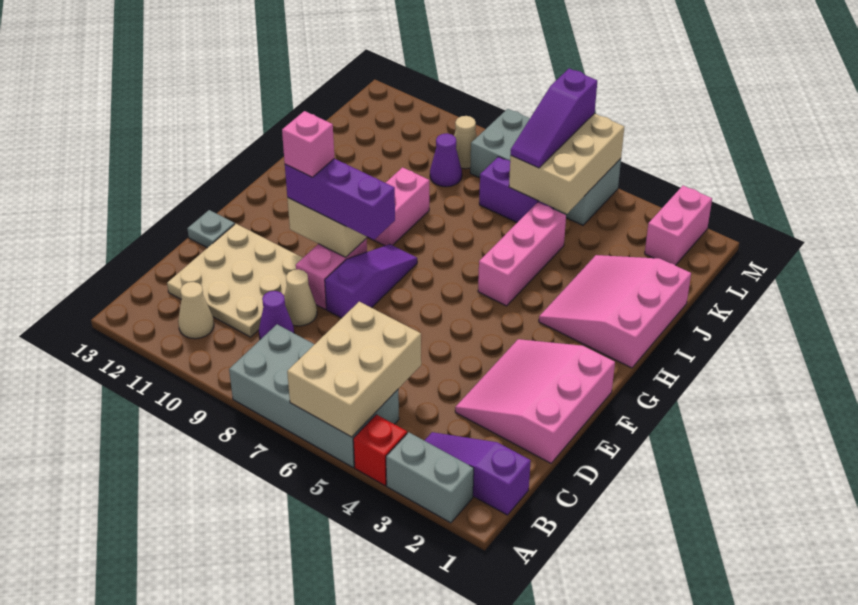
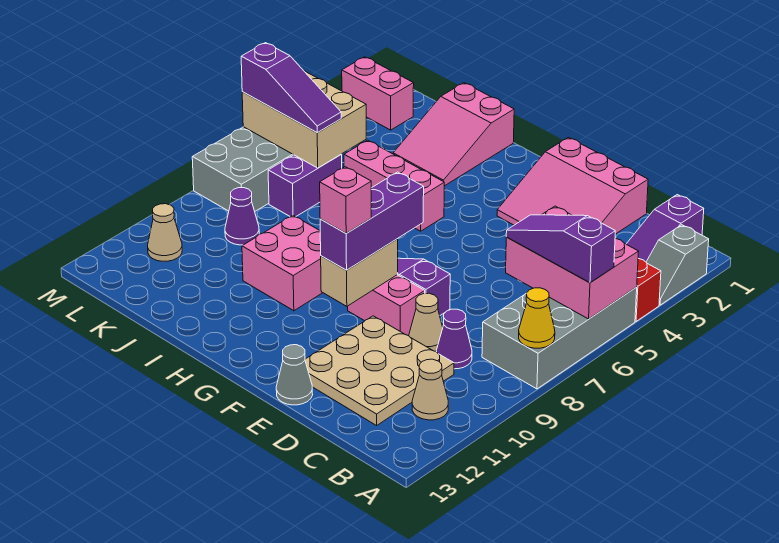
grey brick A2:A3 level 1 -> grey slope A2:A3 level 1 top 2
tan brick A5:C6 level 2 -> pink brick A5:C6 level 2
none -> purple slope A6:C6 level 3 top A
none -> yellow cone A8 level 2
grey plate E13 level 1 -> grey cone E13 level 1
pink slope H1:J3 level 1 top 1 -> pink slope I1:J3 level 1 top 1
pink brick H9:I9 level 1 -> pink brick H9:I10 level 1
tan cone L9 level 1 -> tan cone L11 level 1

